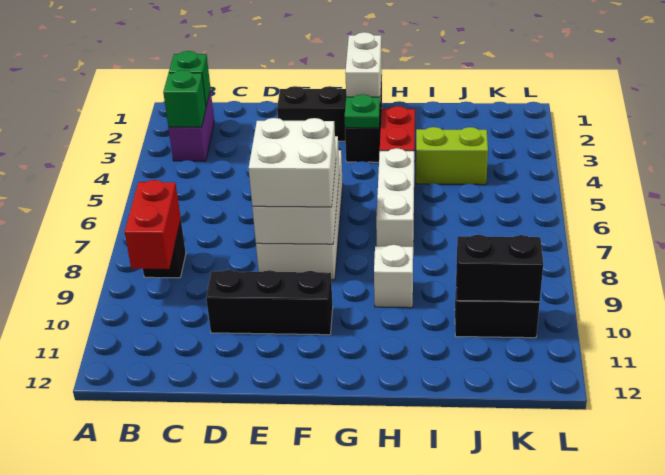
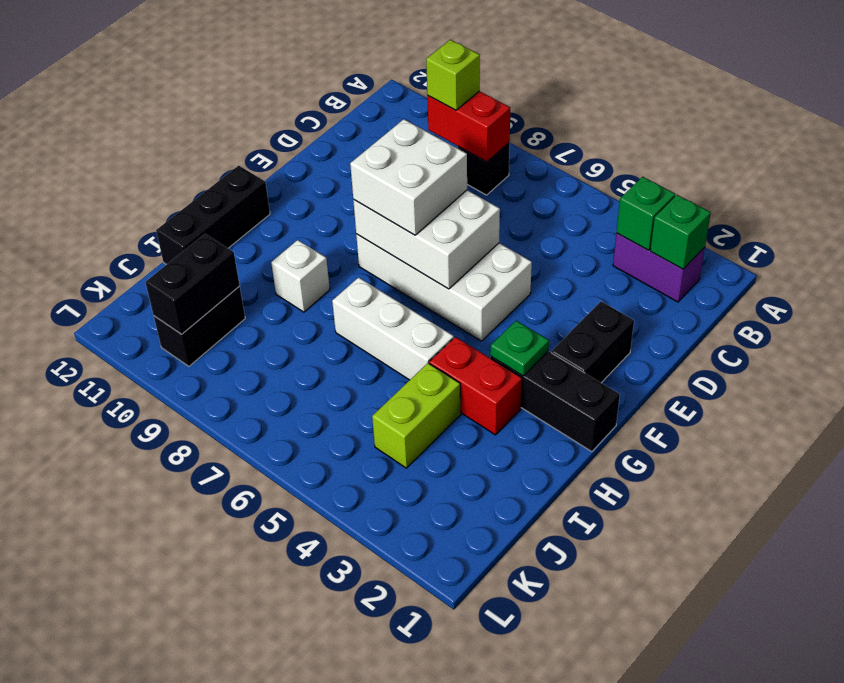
none -> lime brick B9 level 3
black brick D10:F10 level 1 -> black brick G12:I12 level 1
white brick G1:G2 level 2 -> none

